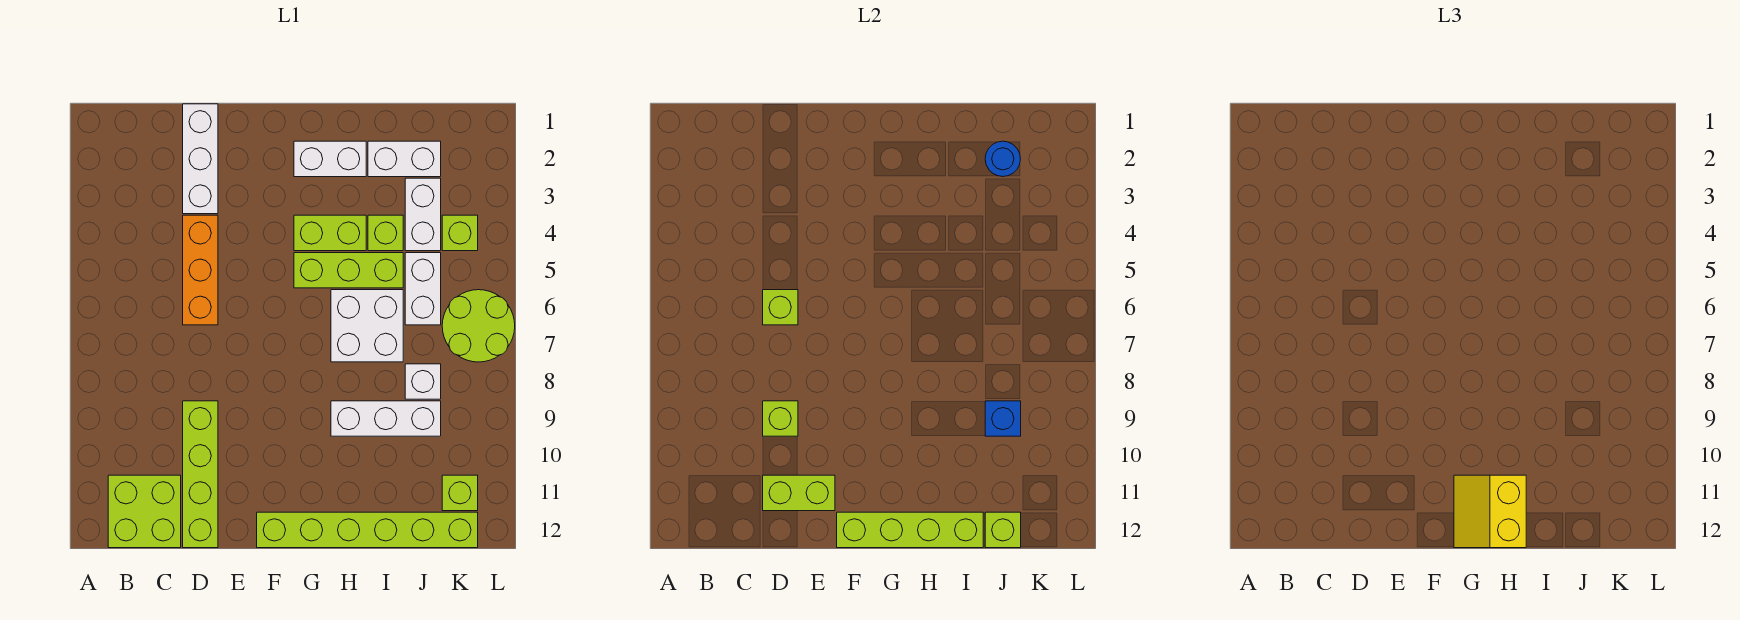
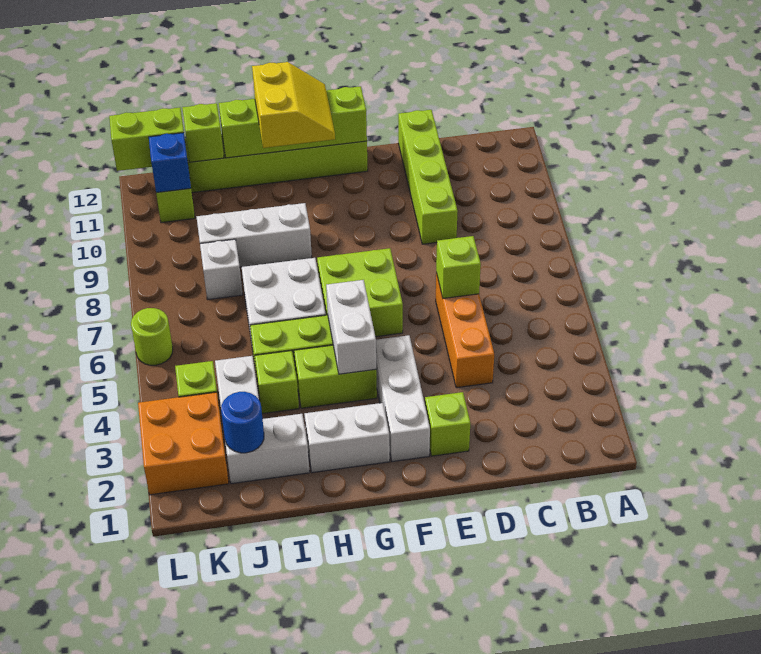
lime brick B11:C12 level 1 -> lime brick F6:G7 level 1
white brick D1:D3 level 1 -> white brick F2:F4 level 1
lime brick D9 level 2 -> lime brick E2 level 1
lime brick D11:E11 level 2 -> lime brick K12:L12 level 2
white brick J5:J6 level 1 -> white brick G4:G5 level 2
blue brick J9 level 2 -> blue brick K11 level 2
none -> orange brick K2:L3 level 1
lime round brick K6:L7 level 1 -> lime round brick L6 level 1

